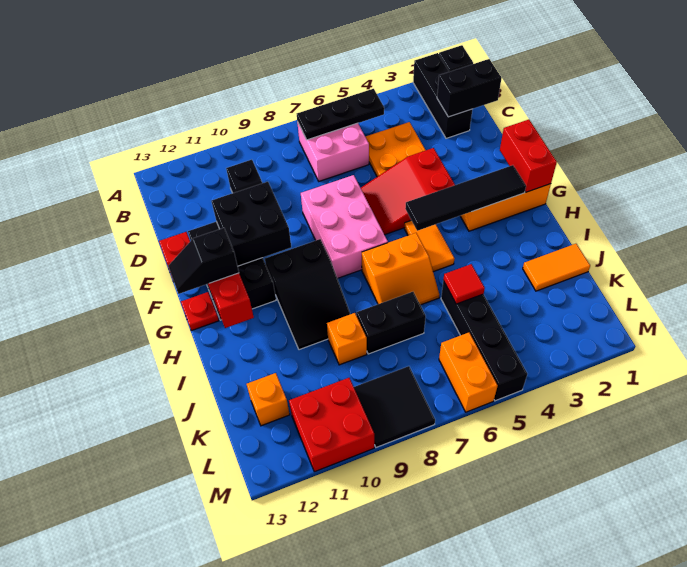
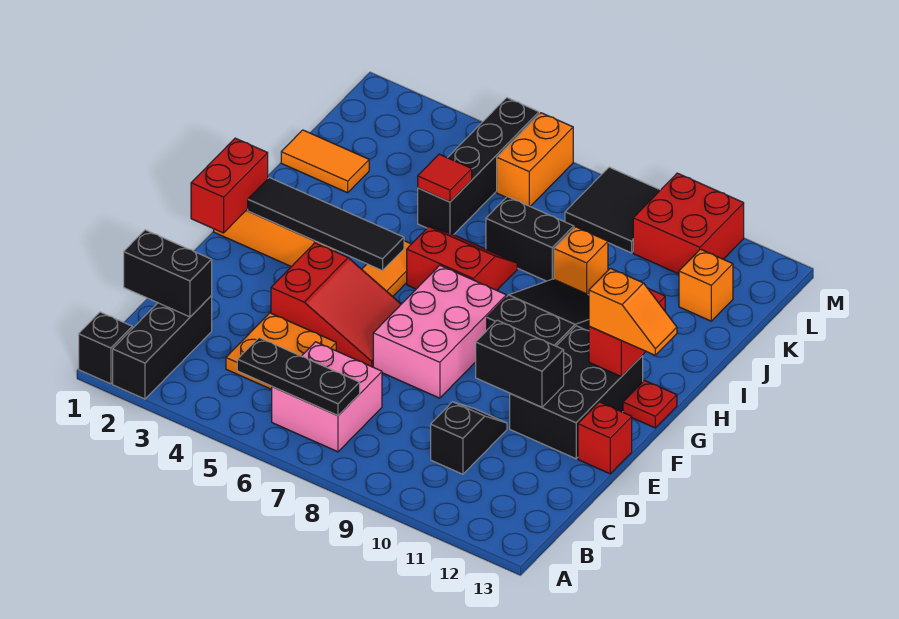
black brick E10:F11 level 2 -> black brick E10:E11 level 2
black slope G12:G13 level 3 top 12 -> orange slope G12:G13 level 3 top 12
orange slope H6:I7 level 1 top H -> red slope H6:I7 level 1 top H

